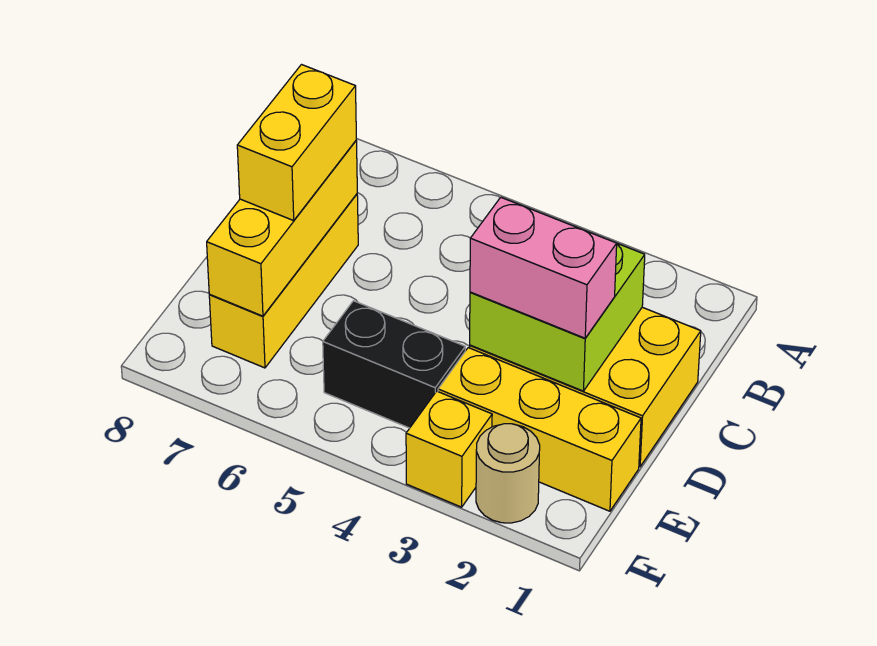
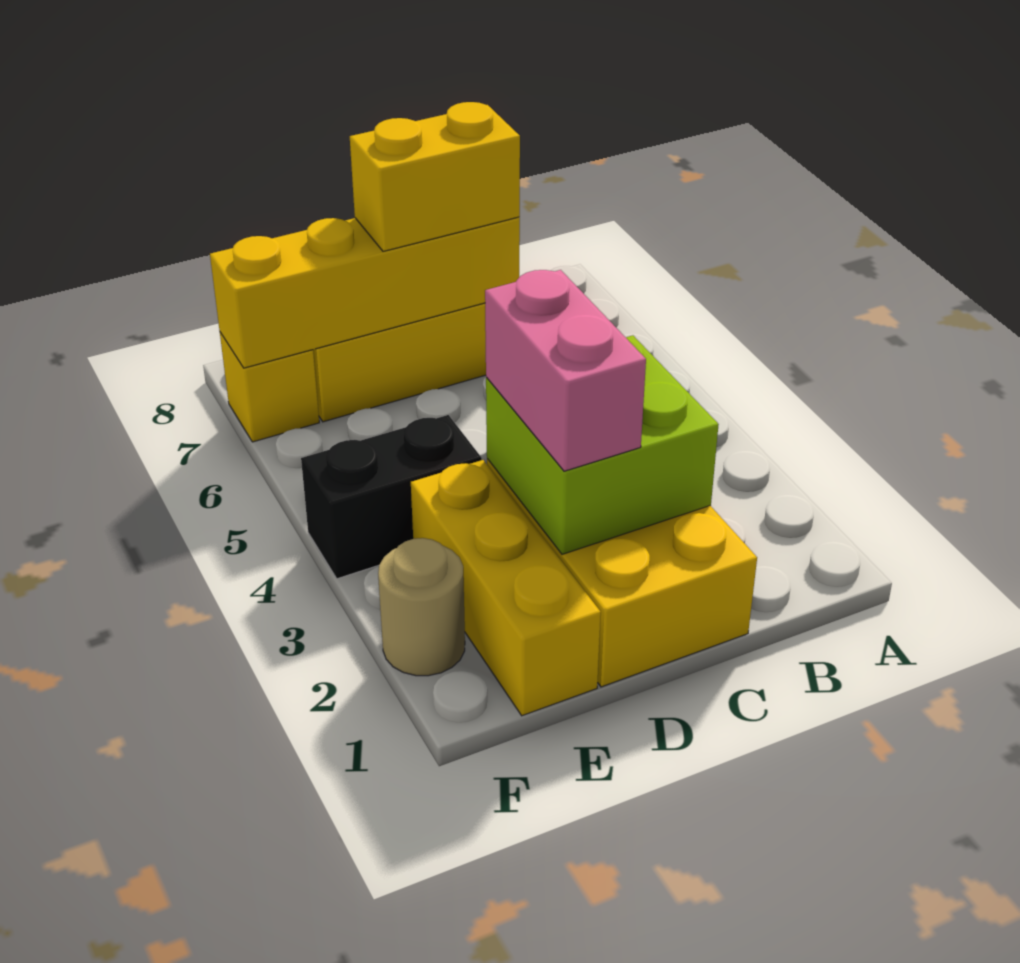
yellow brick C7:E7 level 2 -> yellow brick C7:F7 level 2
black brick E4:E5 level 1 -> black brick E4:F4 level 1
yellow brick F3 level 1 -> yellow brick F7 level 1

